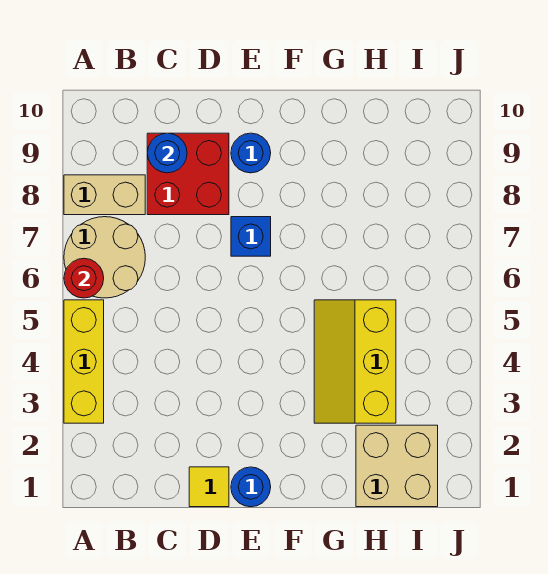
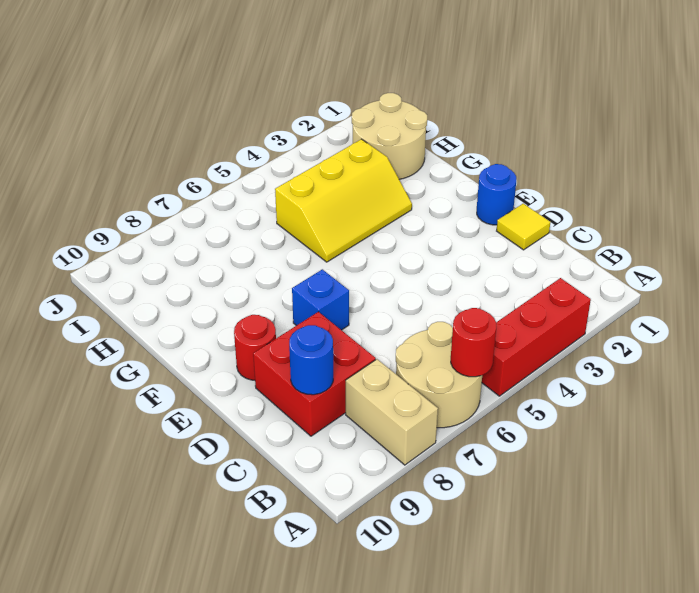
yellow brick A3:A5 level 1 -> red brick A3:A5 level 1
blue round brick E9 level 1 -> red round brick E9 level 1
tan brick H1:I2 level 1 -> tan round brick H1:I2 level 1

